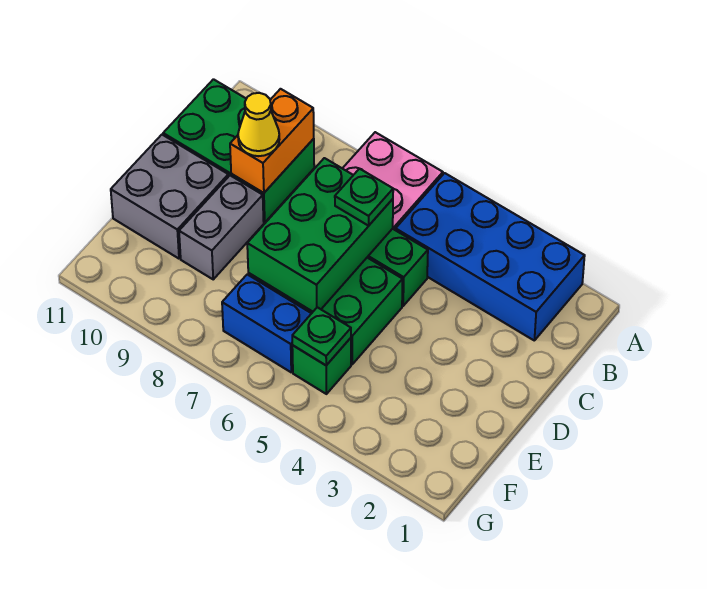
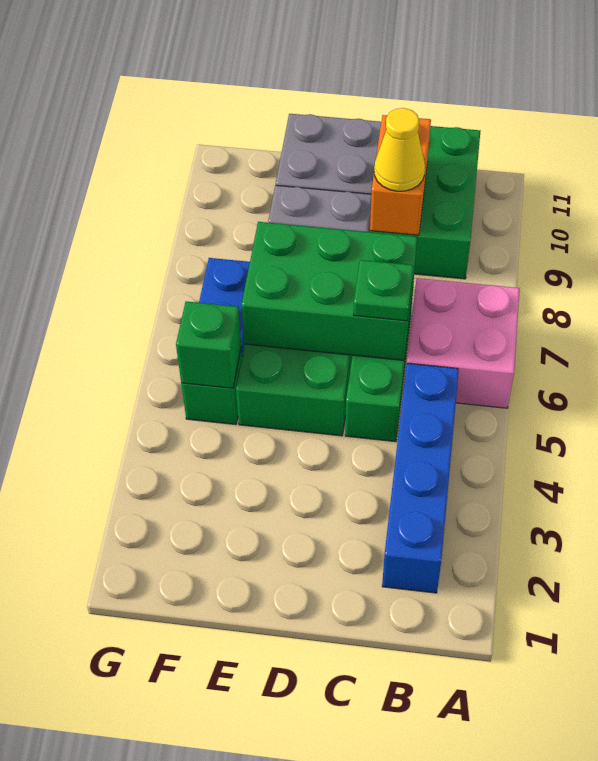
blue brick A2:B5 level 1 -> blue brick B2:B5 level 1
orange brick B9:C9 level 2 -> orange brick C9:C10 level 2
green plate F5 level 2 -> green brick F5 level 2

